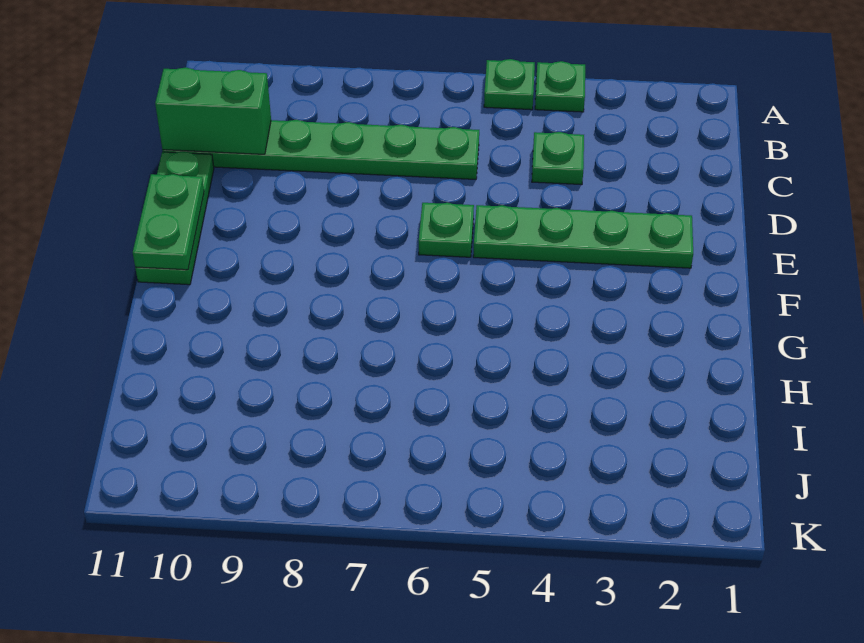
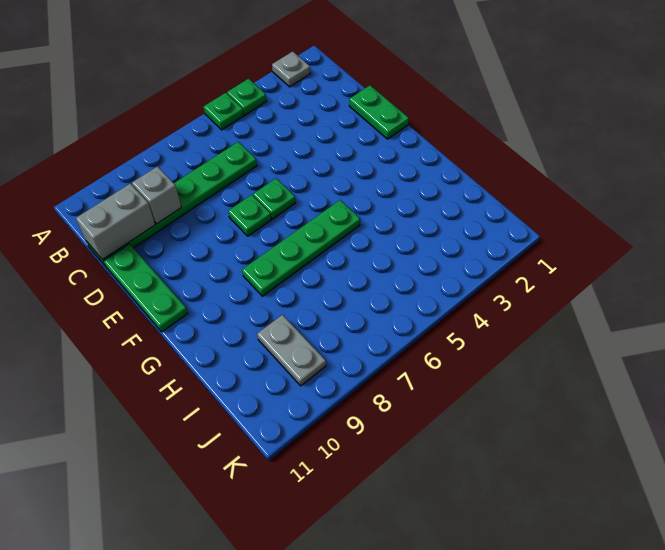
none -> grey plate A2 level 1
green plate C4 level 1 -> green plate E7 level 1
none -> grey brick C9 level 2
green brick C10:C11 level 2 -> grey brick C10:C11 level 2
green plate E2:E5 level 1 -> green plate G5:G8 level 1
green plate E11:F11 level 2 -> green plate D1:E1 level 1
none -> grey plate I9:J9 level 1

